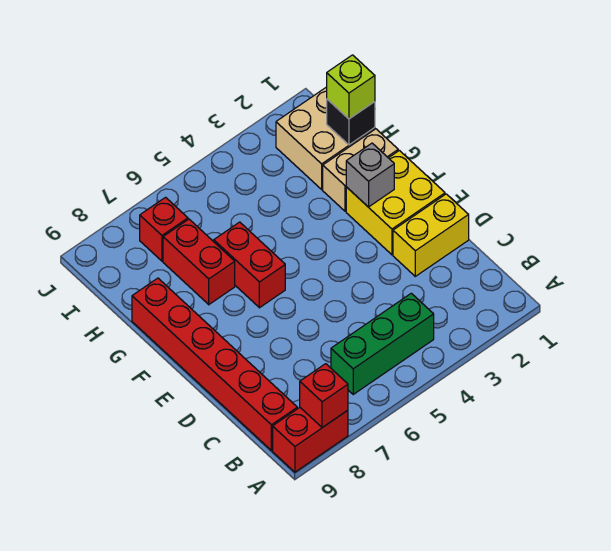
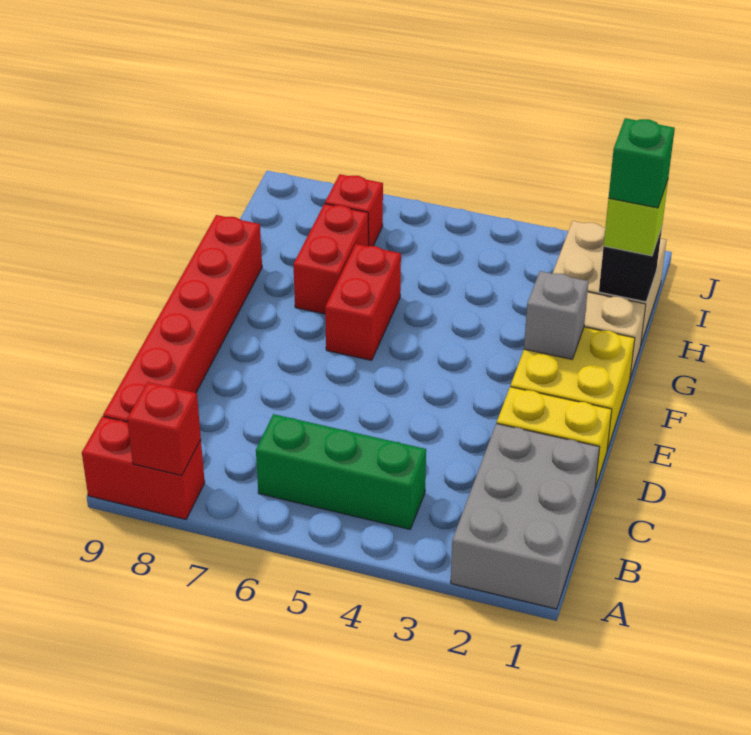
none -> grey brick A1:C2 level 1
none -> green brick H1 level 4

